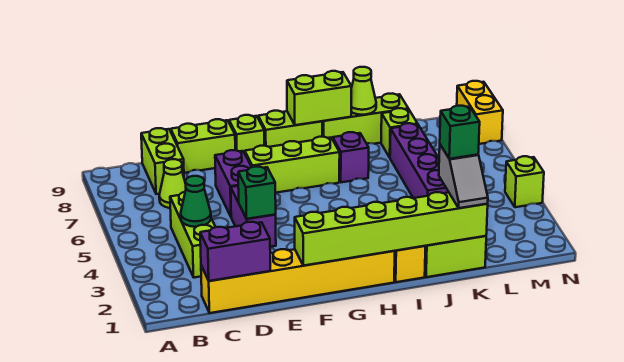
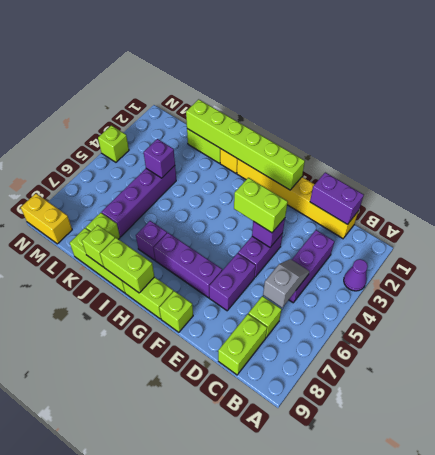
none -> purple cone A3 level 1
lime brick C3:C5 level 1 -> purple brick C3:C5 level 1
green cone C4 level 2 -> none
lime cone C7 level 1 -> lime brick C7 level 1
lime brick D9:E9 level 1 -> lime brick E4:F4 level 3
green brick E4 level 2 -> purple brick E4 level 2
lime brick F7:H7 level 1 -> purple brick F7:H7 level 1
lime cone J9 level 2 -> lime brick J9 level 2
grey slope K1:K2 level 3 top 2 -> grey slope C5:C6 level 2 top 6
green brick K2 level 4 -> none
none -> purple brick K4 level 2
yellow brick N8:N9 level 1 -> yellow brick M9:N9 level 1

